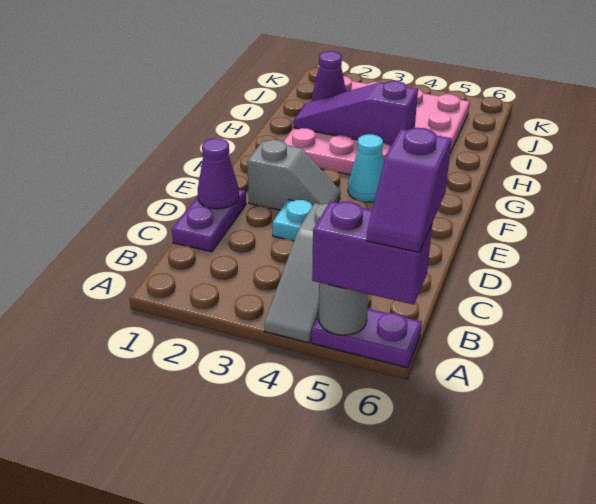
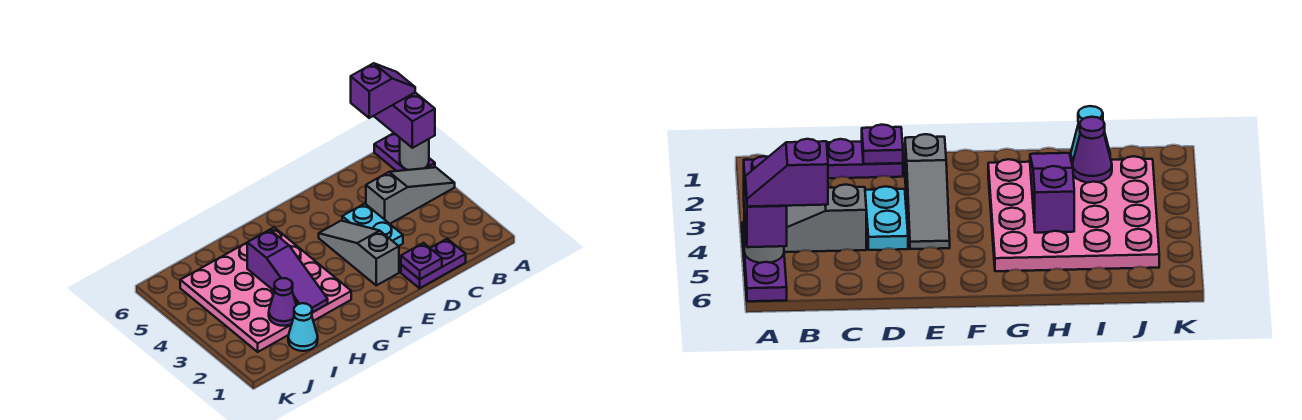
purple cone D1 level 2 -> purple plate D1 level 2
grey slope E2:E3 level 1 top 2 -> grey slope E2:E4 level 1 top 2
cyan cone F4 level 1 -> cyan cone I1 level 1

